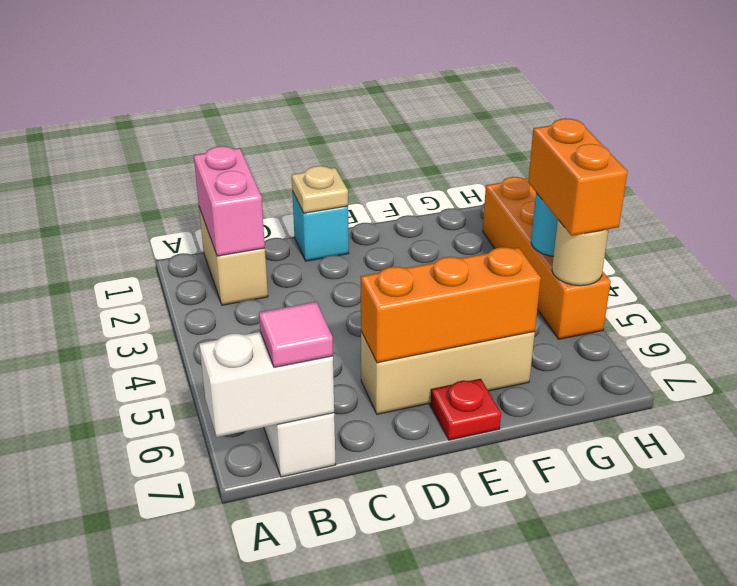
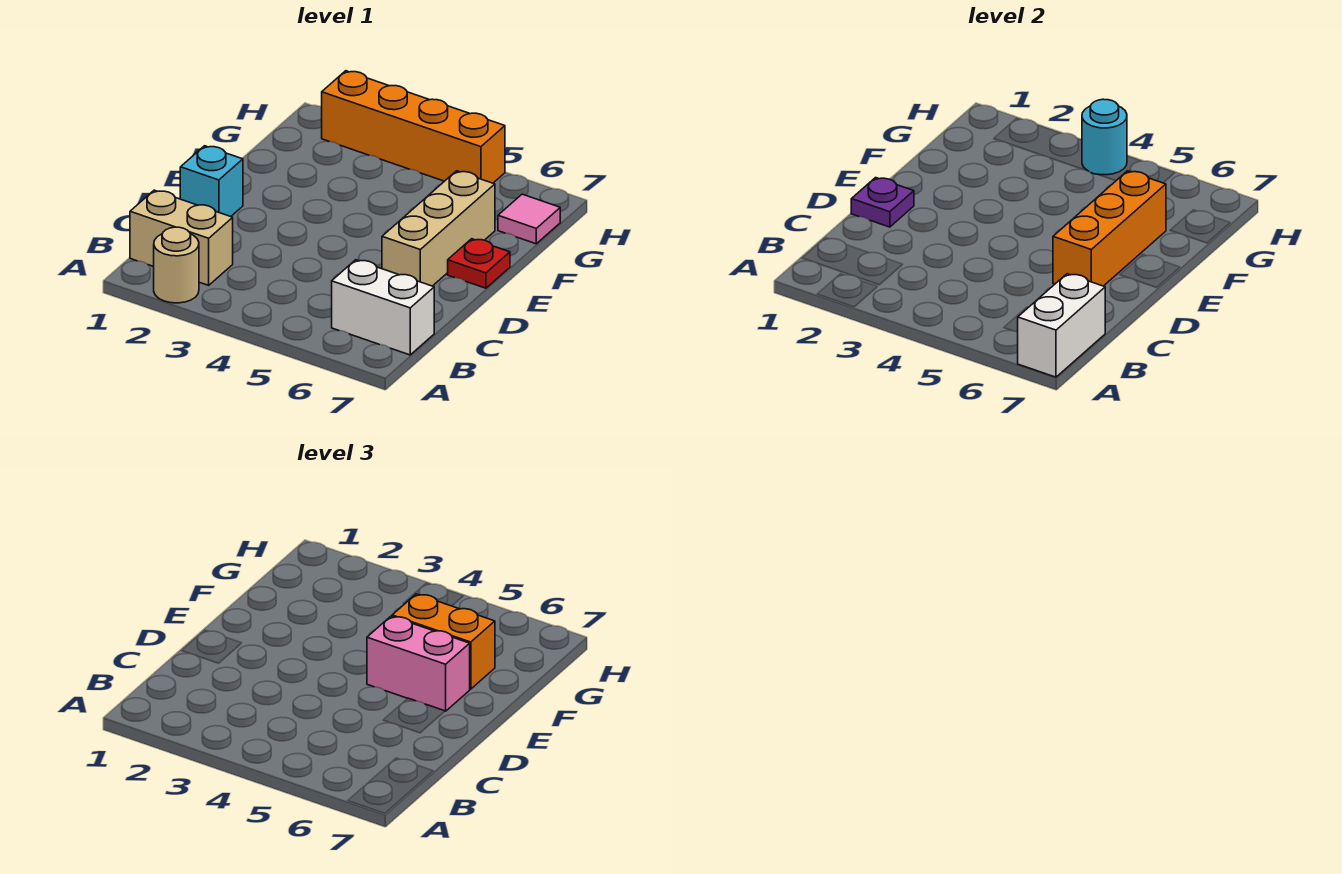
pink brick B1:B2 level 2 -> pink brick E5:E6 level 3
pink tile B7 level 3 -> pink tile G7 level 1
tan plate D1 level 2 -> purple plate D1 level 2
orange brick H4:H5 level 3 -> orange brick F5:F6 level 3
tan round brick H5 level 2 -> tan round brick A2 level 1

